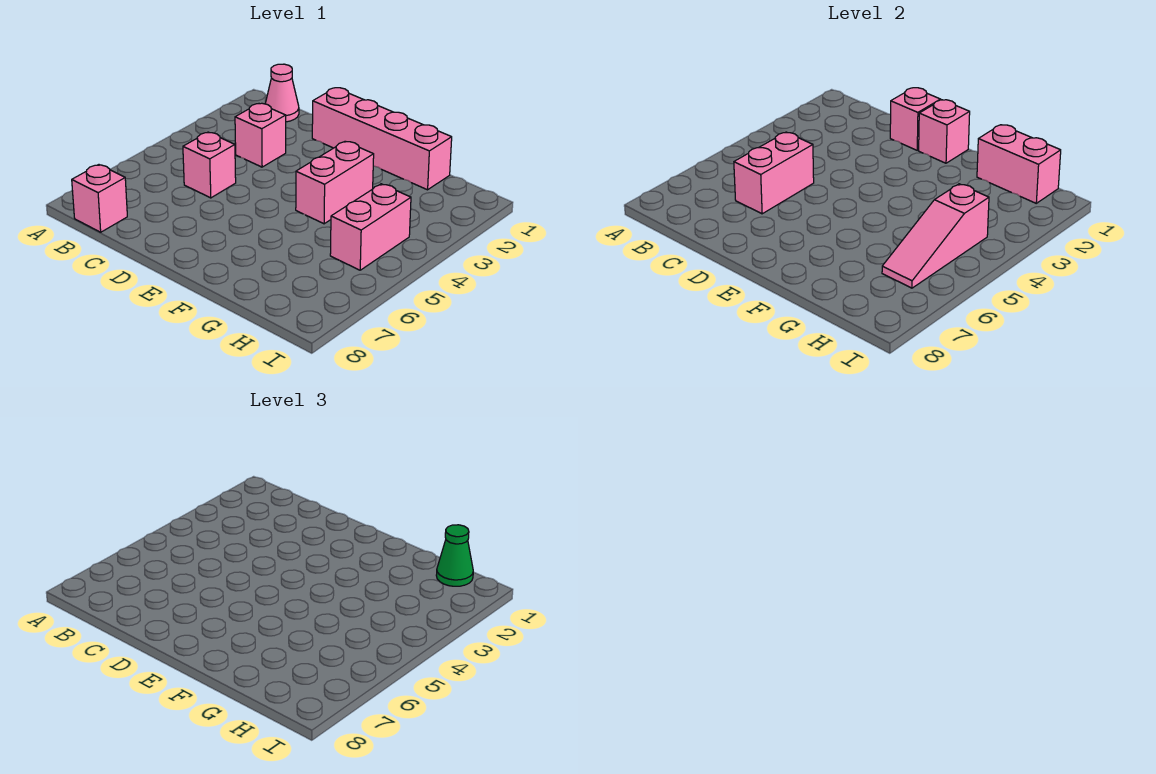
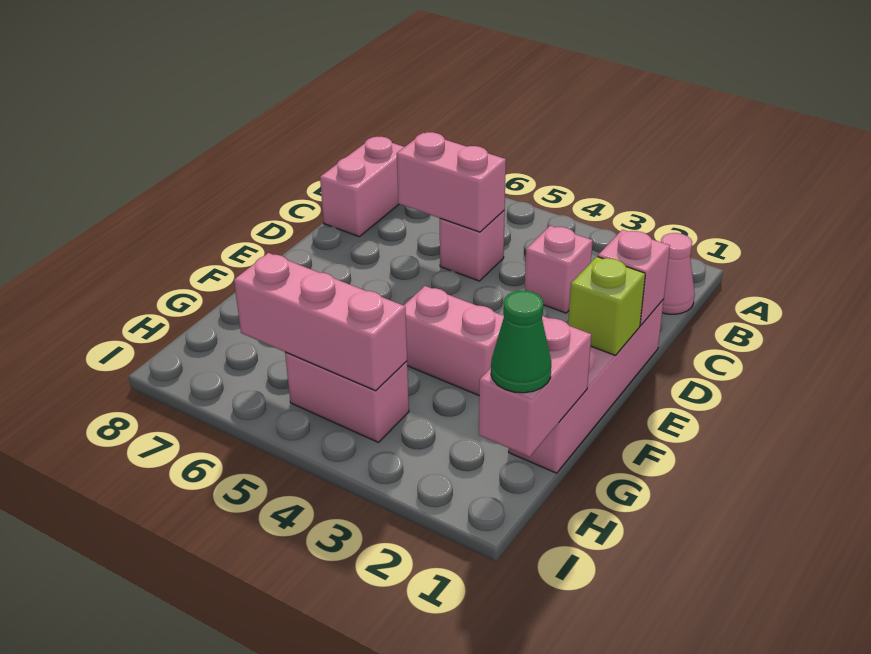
pink brick B8 level 1 -> pink brick B8:C8 level 1
pink brick E1 level 2 -> lime brick E1 level 2
pink slope H4:H6 level 2 top 4 -> pink brick H4:H6 level 2

